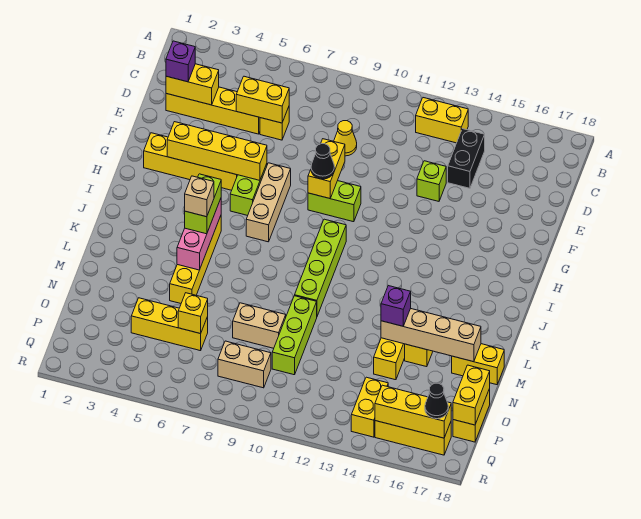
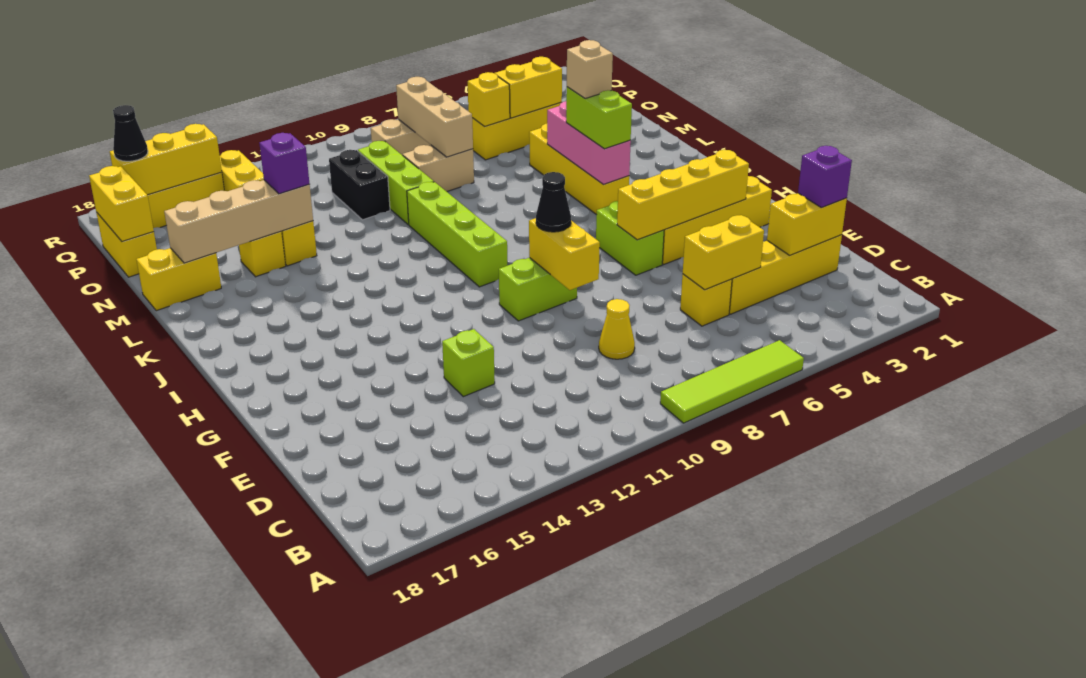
none -> lime tile A6:A9 level 1
yellow brick B12:B13 level 1 -> yellow brick O4:O5 level 2
black brick C14:D14 level 1 -> black brick N11:O11 level 1
tan brick G7:I7 level 1 -> tan brick N8:P8 level 2

